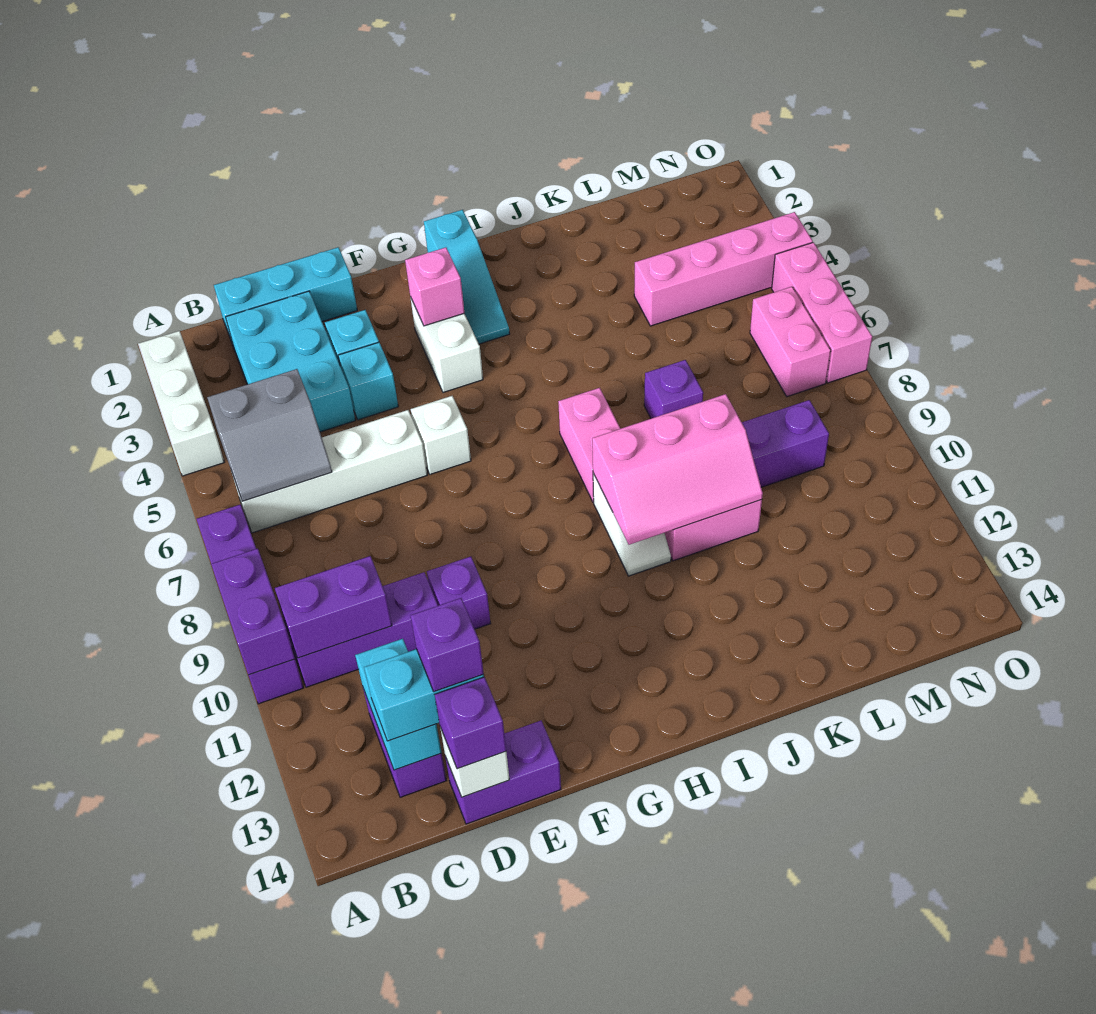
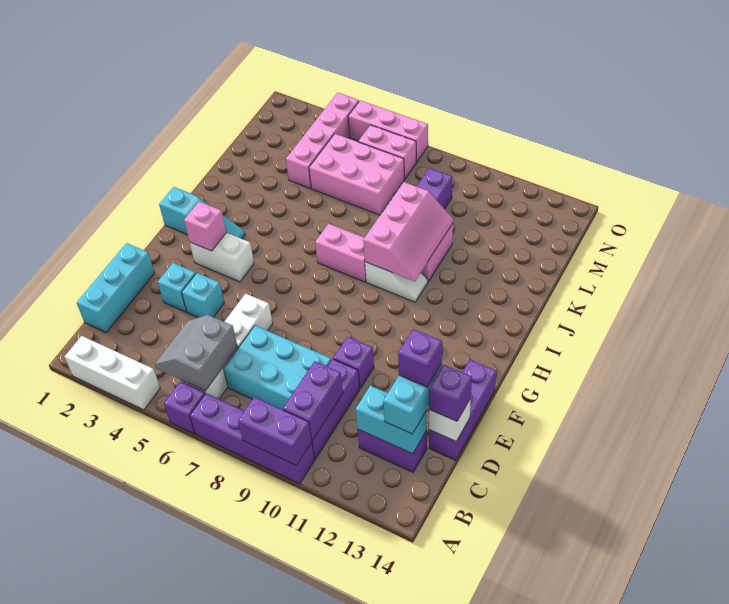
grey slope B5:C6 level 2 top 5 -> grey slope B5:C6 level 2 top 6
cyan brick C2:D4 level 1 -> cyan brick C7:D9 level 1
purple brick D14:E14 level 1 -> purple brick D14:F14 level 1
white brick F6 level 1 -> none
purple brick K7 level 1 -> purple brick A6 level 1
none -> pink brick L5:M7 level 1

